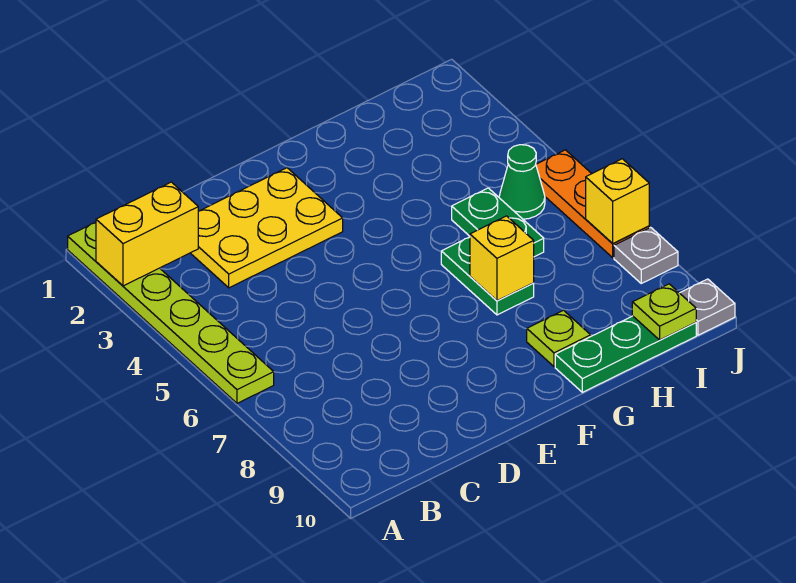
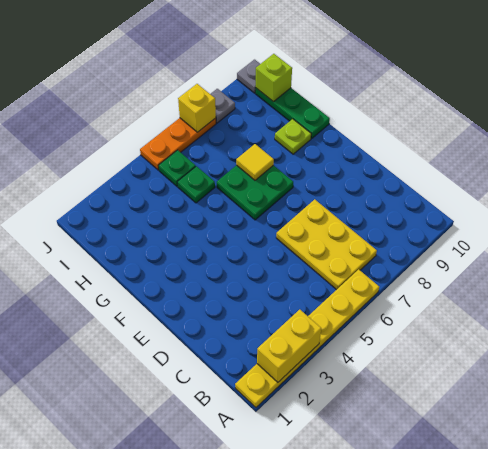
lime plate A1:A6 level 1 -> yellow plate A1:A6 level 1
yellow brick A2:B2 level 2 -> yellow brick A2:A3 level 2
yellow plate C2:E3 level 1 -> yellow plate B6:D7 level 1
green plate G6:G7 level 1 -> green plate F6:G7 level 1
yellow brick G7 level 2 -> yellow tile G7 level 2
green plate H5:H6 level 1 -> green plate H5 level 1
green cone I5 level 1 -> green plate I5 level 1
lime plate I10 level 2 -> lime brick I10 level 2

